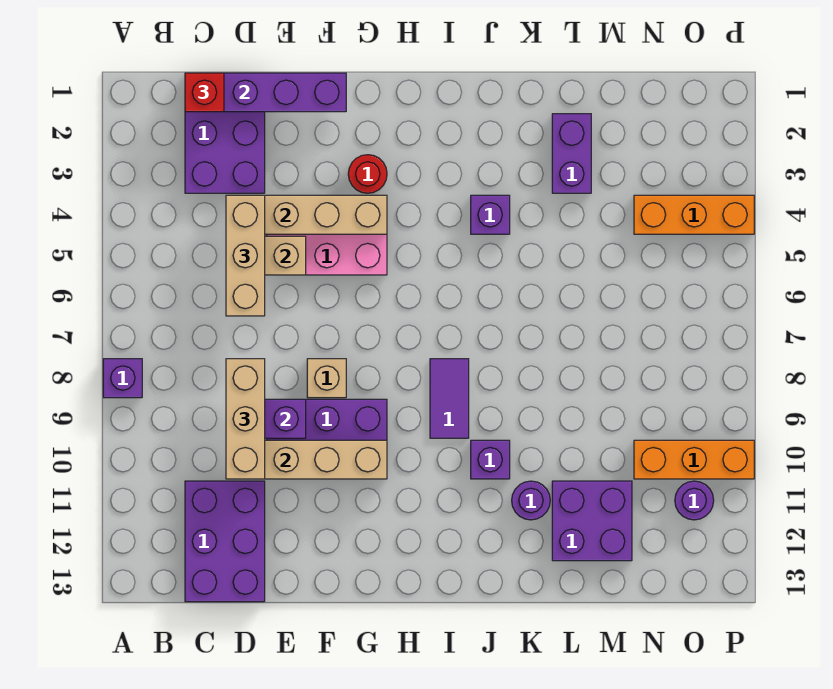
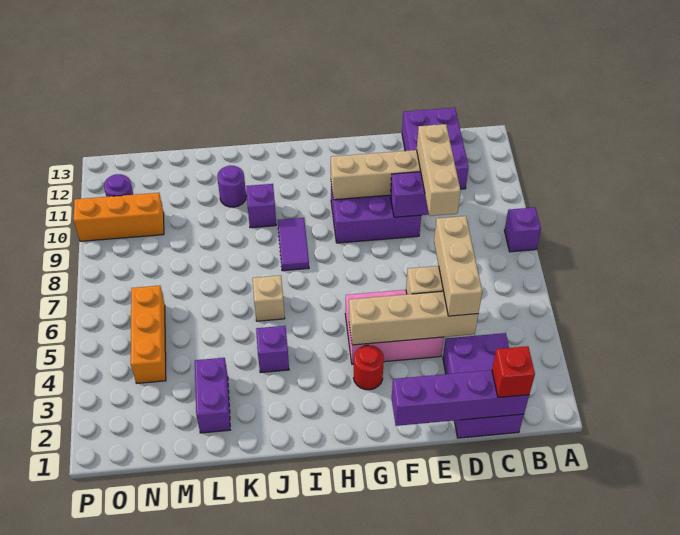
tan brick F8 level 1 -> tan brick J6 level 1
purple brick L11:M12 level 1 -> none
orange brick N4:P4 level 1 -> orange brick N4:N6 level 1

